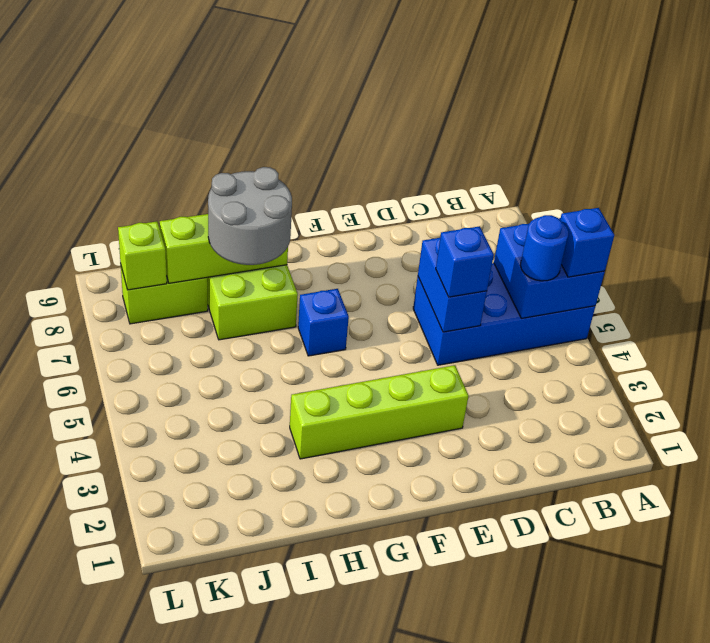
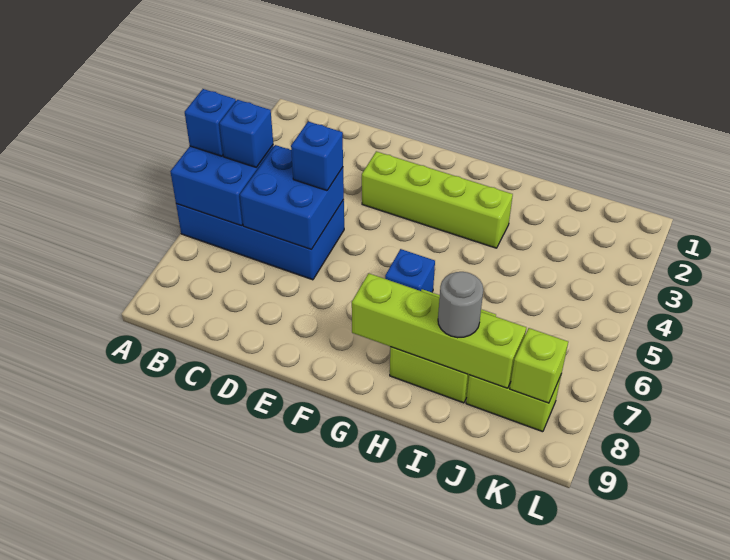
blue round brick B5 level 3 -> blue brick B5 level 3
blue brick D5:D6 level 2 -> blue brick C5:D6 level 2
grey round brick H7:I8 level 3 -> grey round brick I8 level 3
lime brick H8:J8 level 2 -> lime brick G8:J8 level 2

